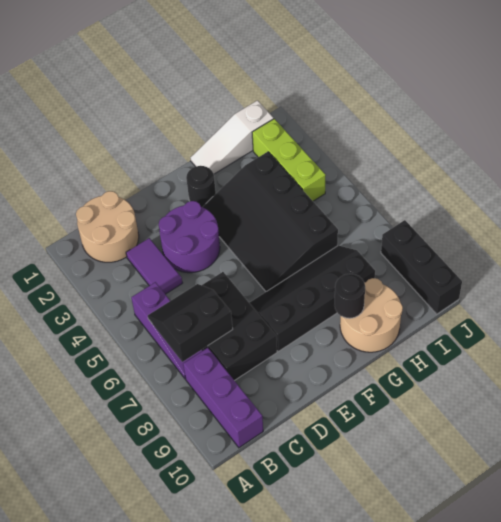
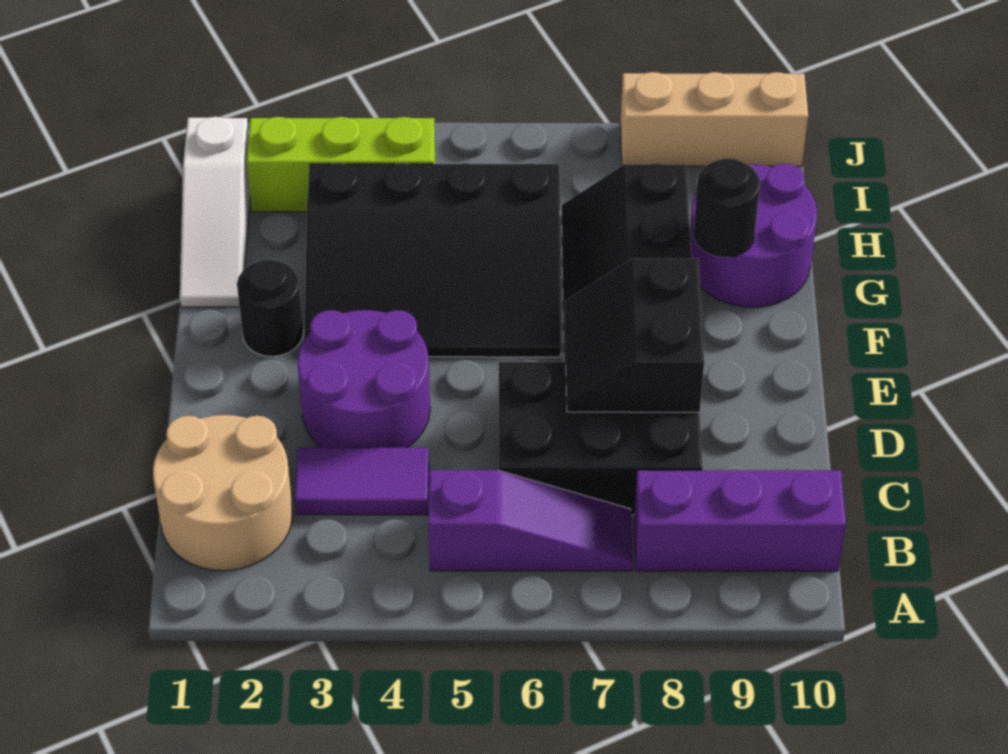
black slope B6:C7 level 2 top 7 -> black slope D7:E8 level 2 top 8
tan round brick G9:H10 level 1 -> purple round brick G9:H10 level 1
black brick J8:J10 level 1 -> tan brick J8:J10 level 1

